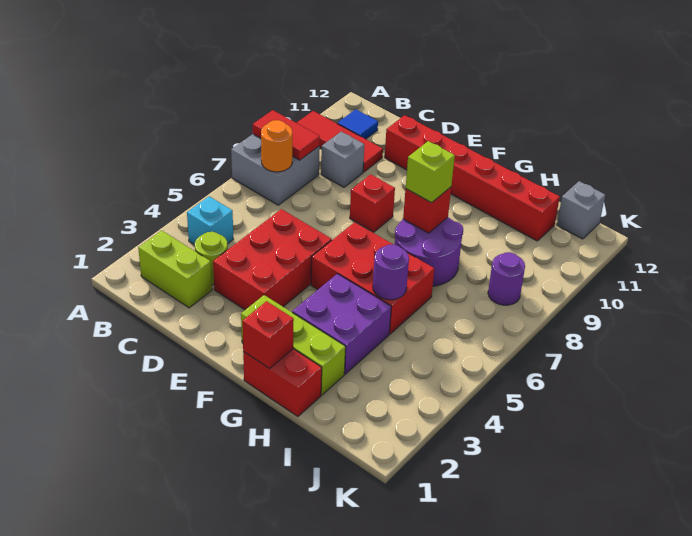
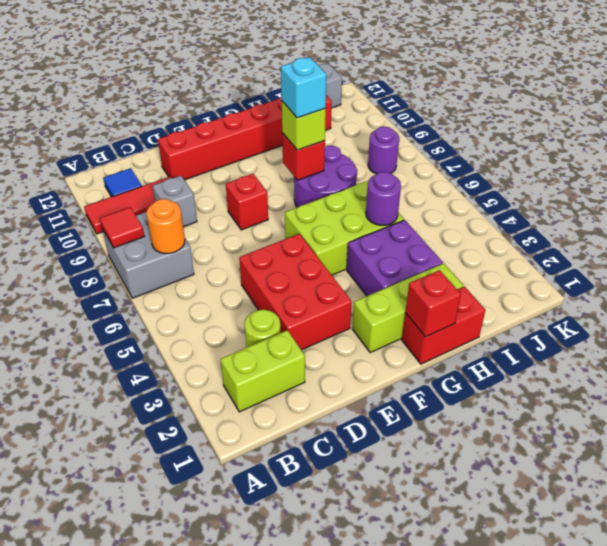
red tile A8:B8 level 2 -> red tile A8 level 2
cyan brick B4 level 1 -> cyan brick G8 level 4
red brick F5:H6 level 1 -> lime brick F5:H6 level 1

